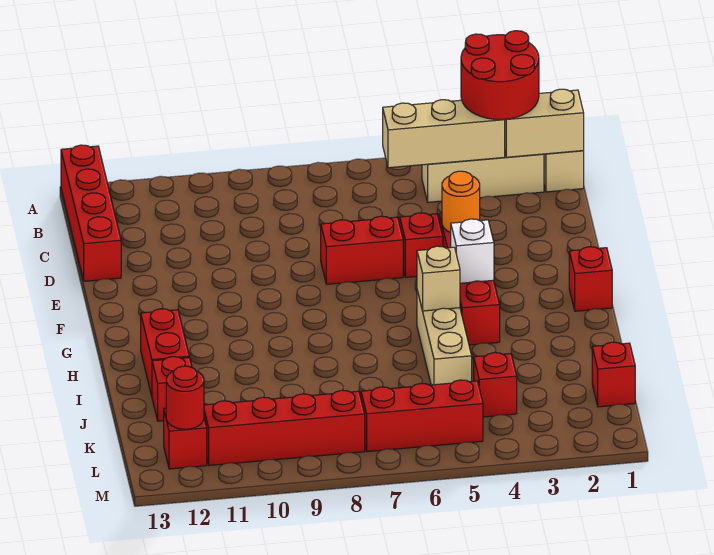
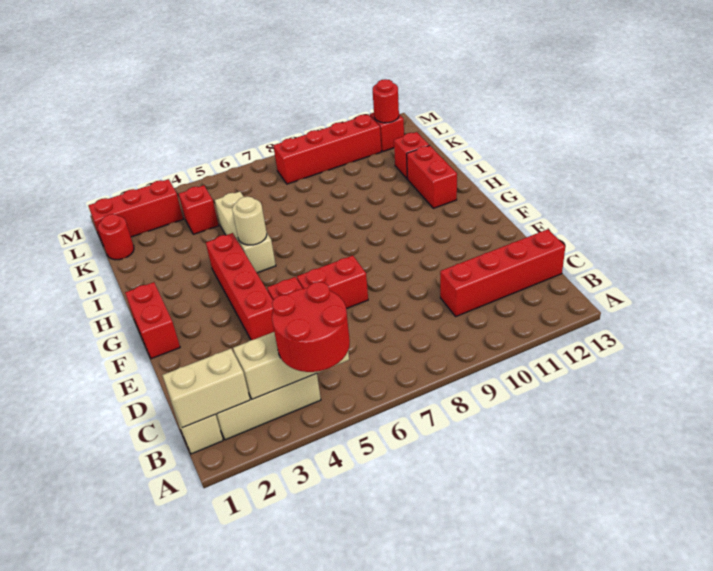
red round brick A2:B3 level 3 -> red round brick A4:B5 level 3
red brick A13:D13 level 1 -> red brick C10:C13 level 1
orange round brick E4 level 2 -> none
red brick G1 level 1 -> red brick F1:G1 level 1
white brick G4 level 2 -> none
tan brick H5 level 2 -> tan round brick H5 level 2
red brick K1 level 1 -> red round brick K1 level 1
red brick L5:L7 level 1 -> red brick L1:L3 level 1

